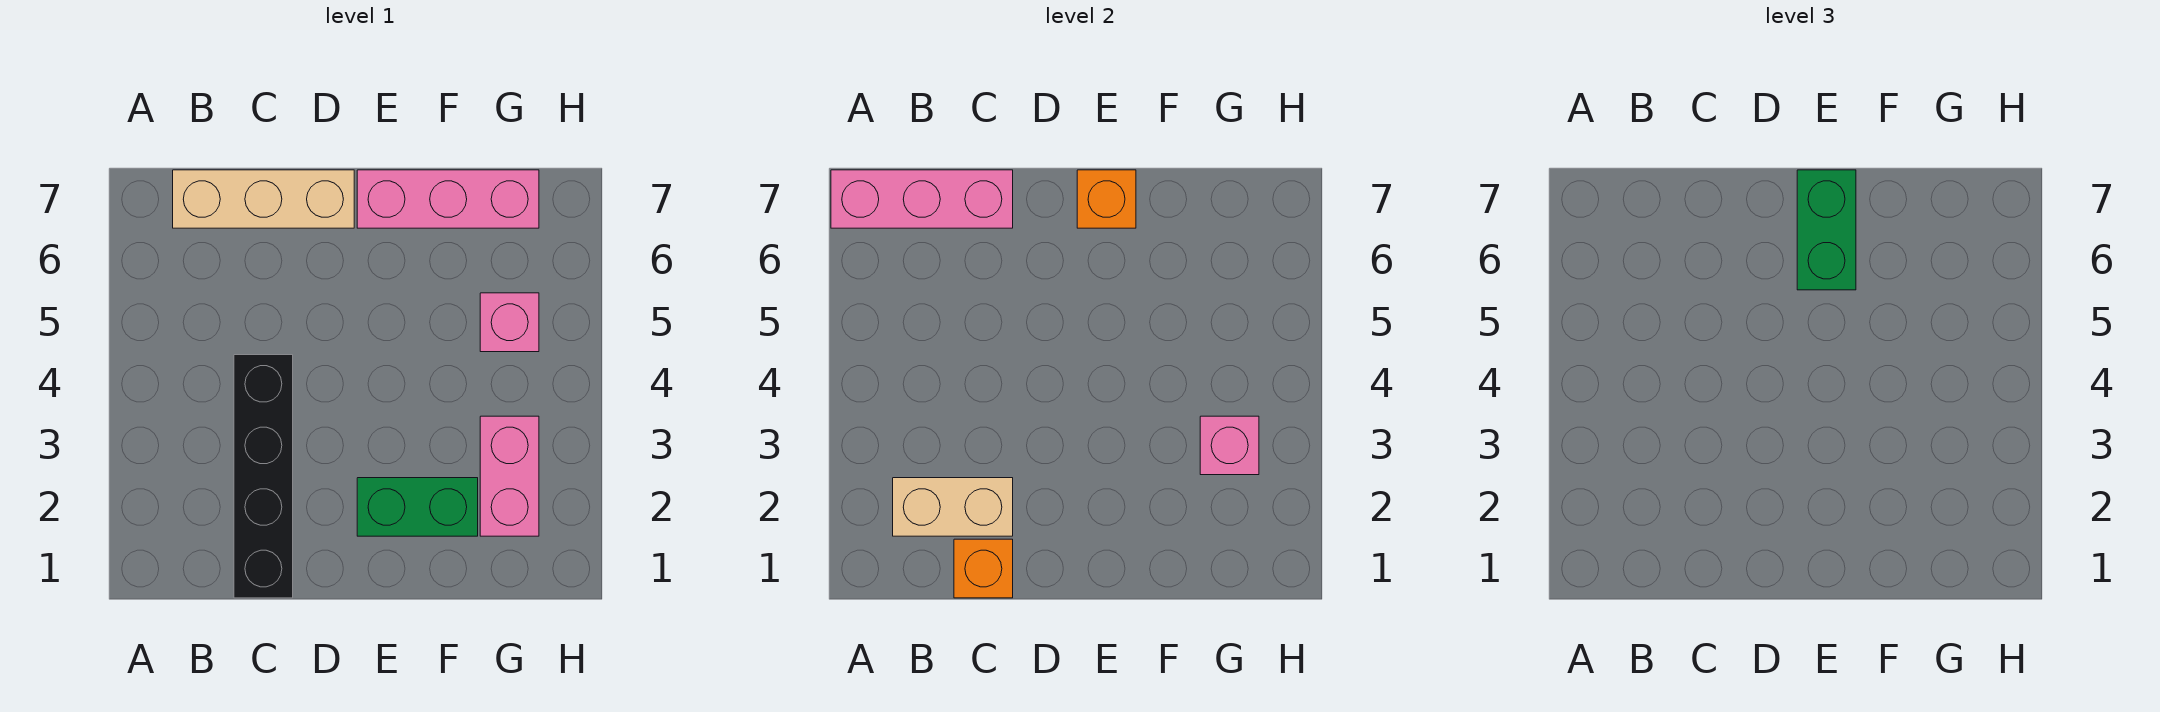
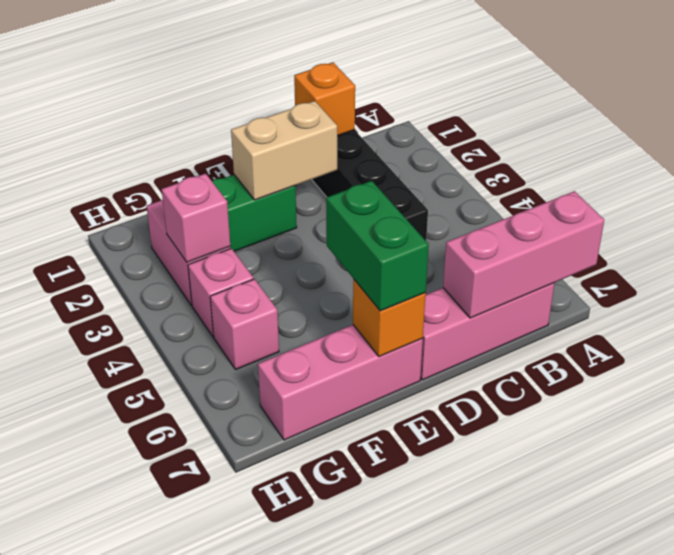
tan brick B2:C2 level 2 -> tan brick D2:E2 level 2
tan brick B7:D7 level 1 -> pink brick B7:D7 level 1
none -> pink brick G4 level 1

